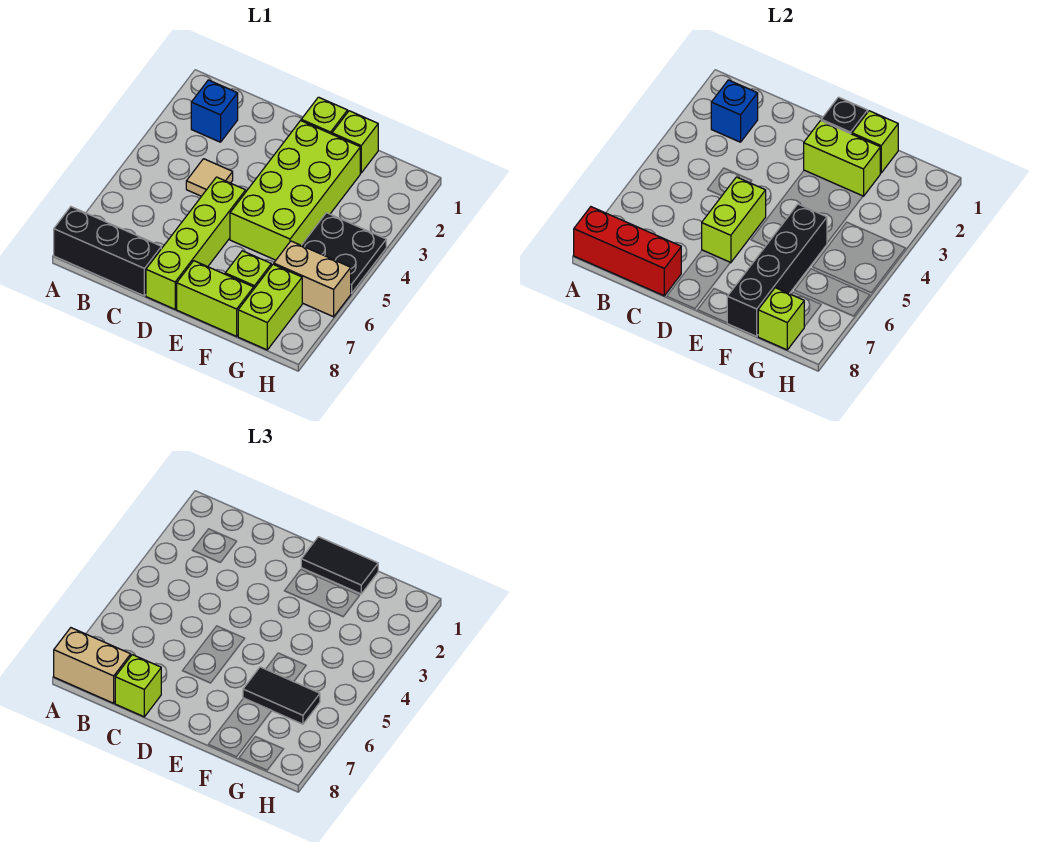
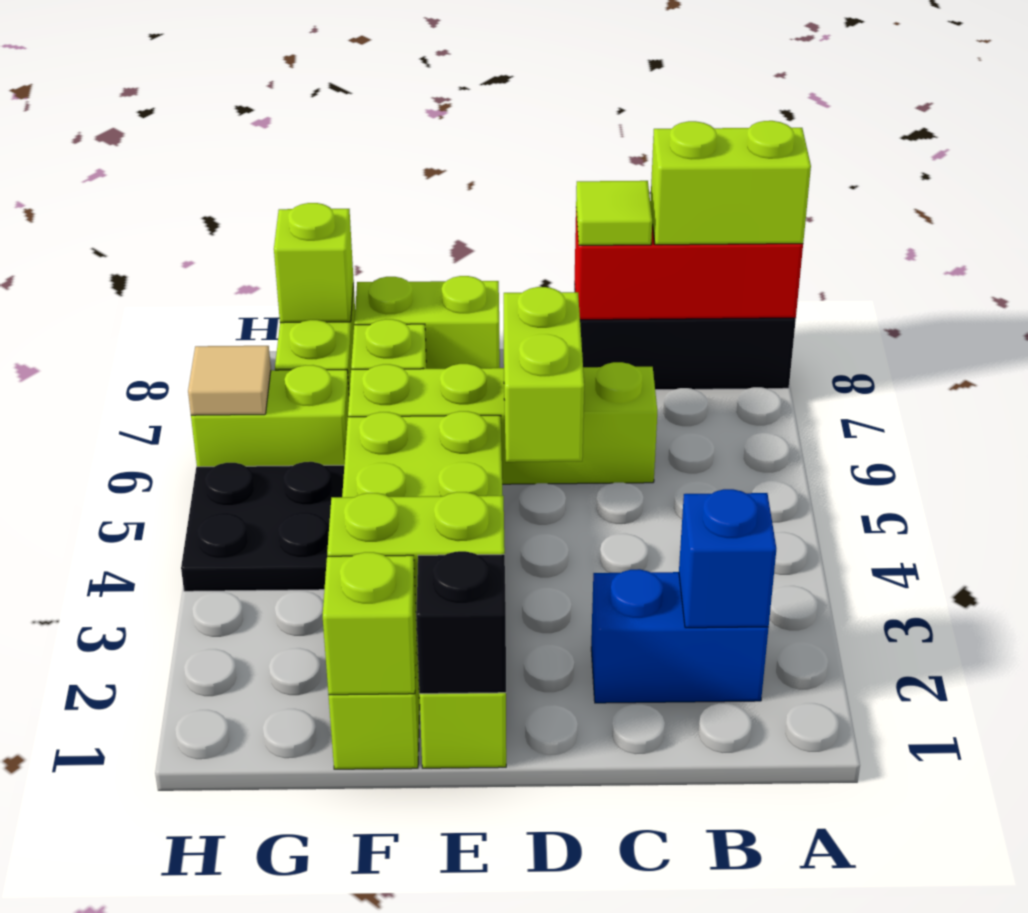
tan brick A8:B8 level 3 -> lime brick A8:B8 level 3
blue brick B2 level 1 -> blue brick B2:C2 level 1
tan tile C4 level 1 -> tan tile H6 level 2
lime brick C8 level 3 -> lime tile C8 level 3
lime brick D5:D8 level 1 -> lime brick C6:F6 level 1
black tile E1:F1 level 3 -> none
black brick F5:F8 level 2 -> none
black tile F6:G6 level 3 -> none
tan brick G6:H6 level 1 -> lime brick G6:H6 level 1

